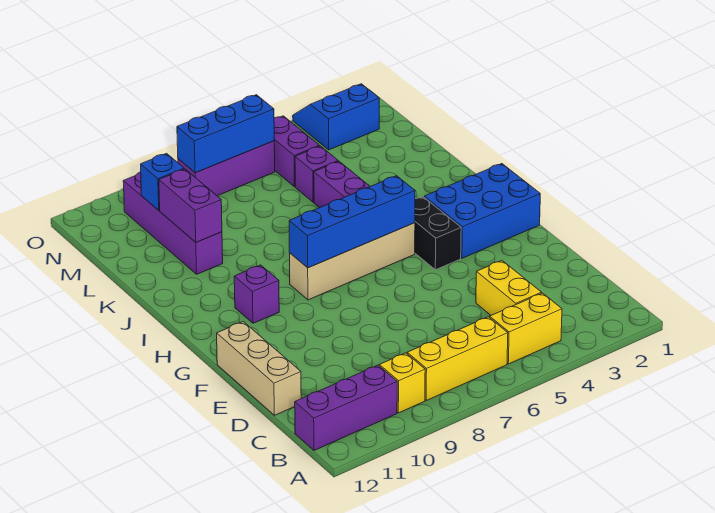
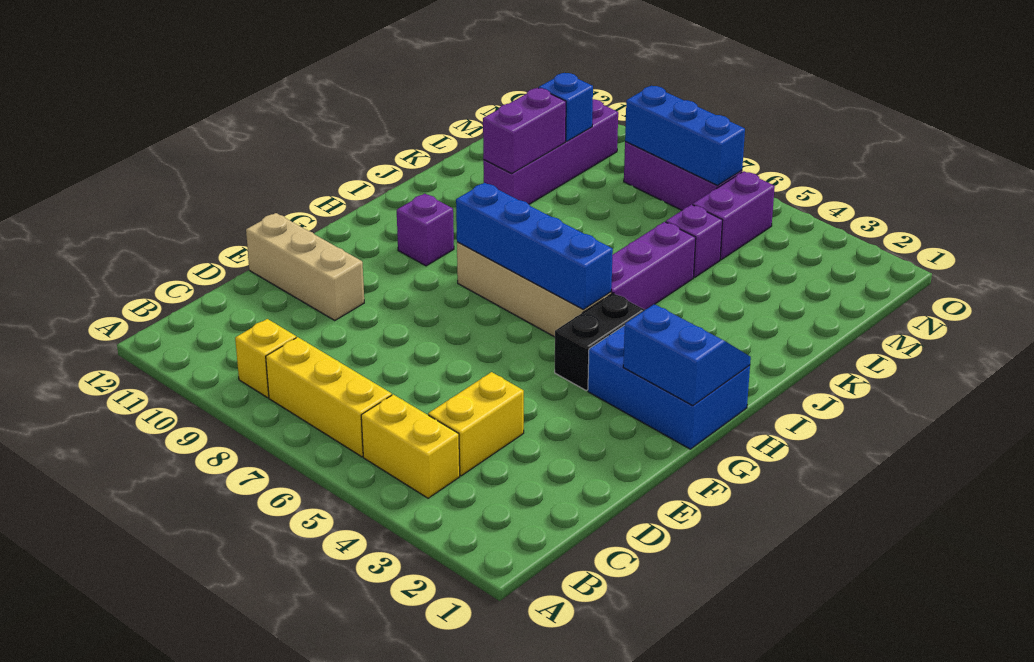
purple brick B10:B12 level 1 -> none
tan brick D12:F12 level 1 -> tan brick E10:E12 level 1
blue slope N2:O3 level 1 top N -> blue slope G1:H2 level 2 top G

